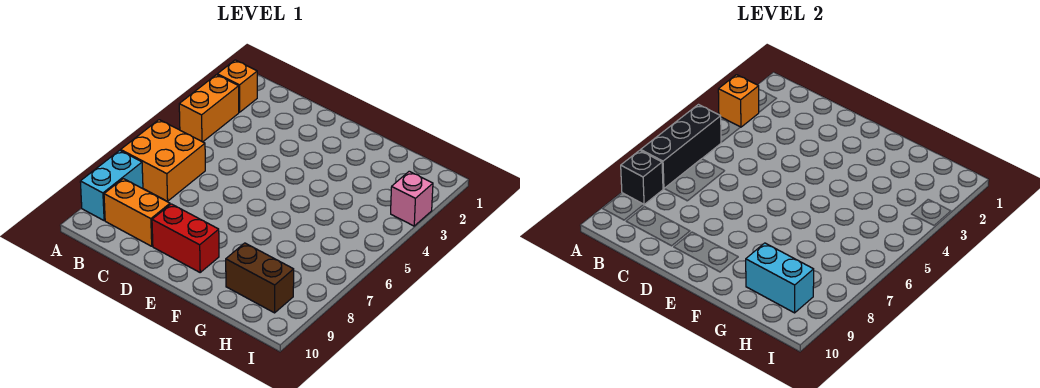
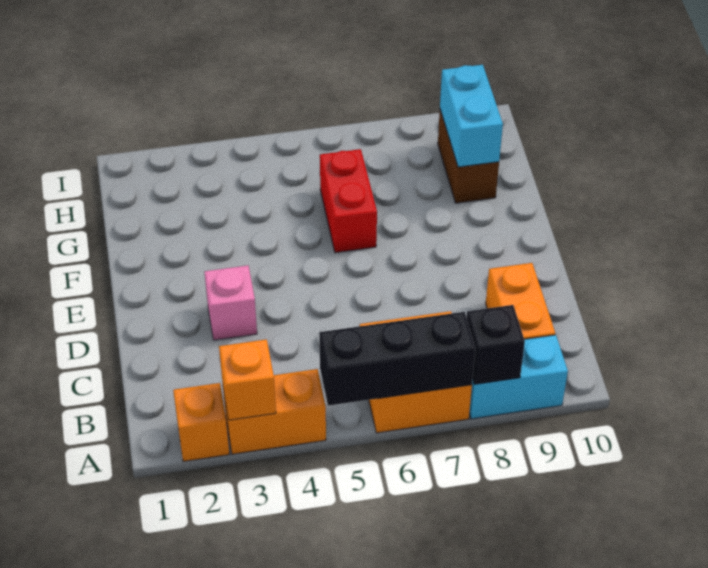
red brick D9:E9 level 1 -> red brick F6:G6 level 1
pink brick I3 level 1 -> pink brick D3 level 1

